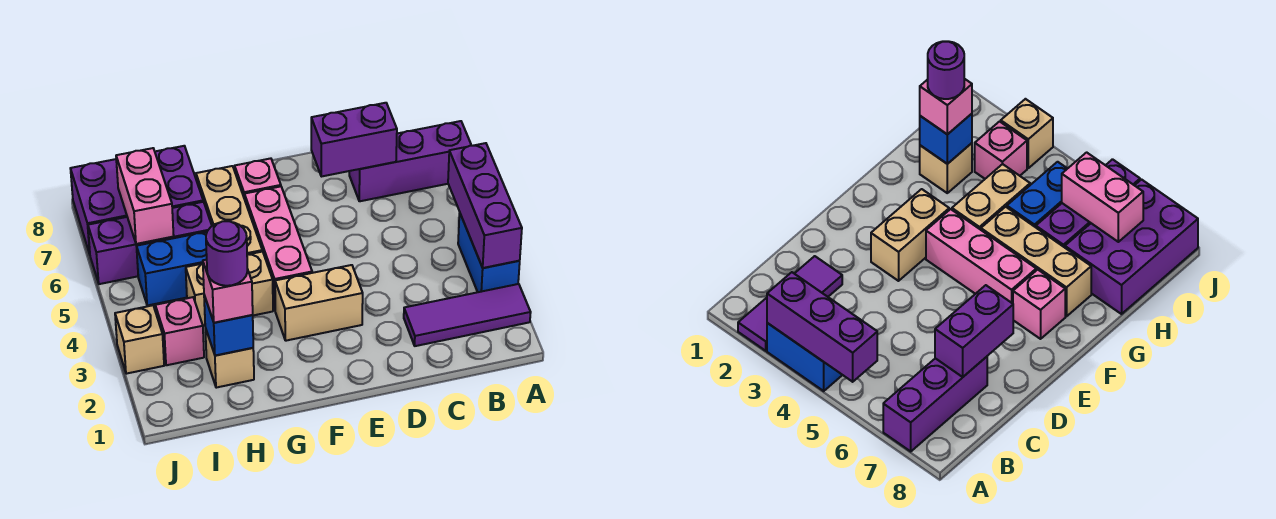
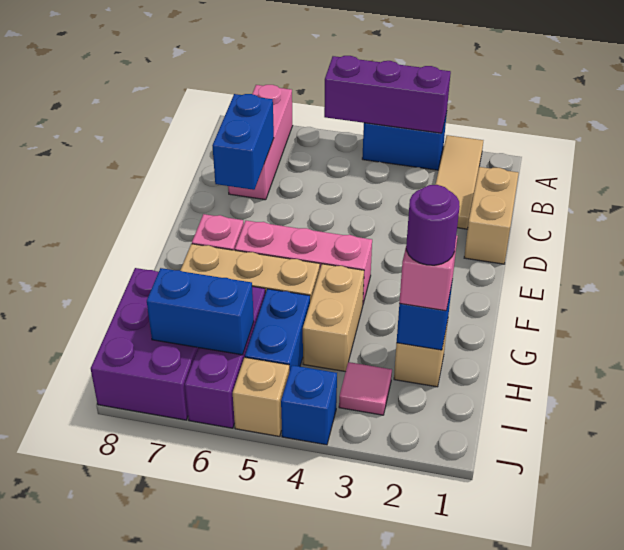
purple tile A2:C2 level 1 -> tan tile A2:C2 level 1
purple brick A7:C7 level 1 -> pink brick A7:C7 level 1
purple brick C7:D7 level 2 -> blue brick C7:D7 level 2
tan brick E3:F3 level 1 -> tan brick C1:D1 level 1
pink brick I3 level 1 -> pink tile I3 level 1
pink brick I6:I7 level 2 -> blue brick I6:I7 level 2
tan brick J3 level 1 -> tan brick J5 level 1
none -> blue brick J4 level 1

